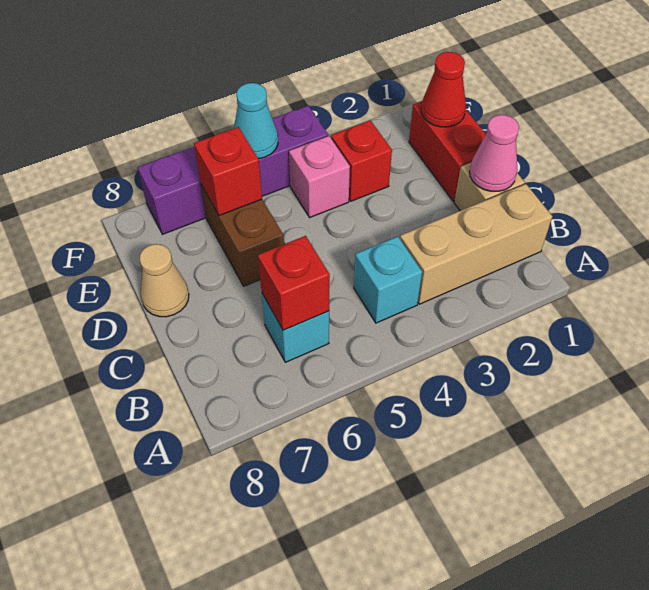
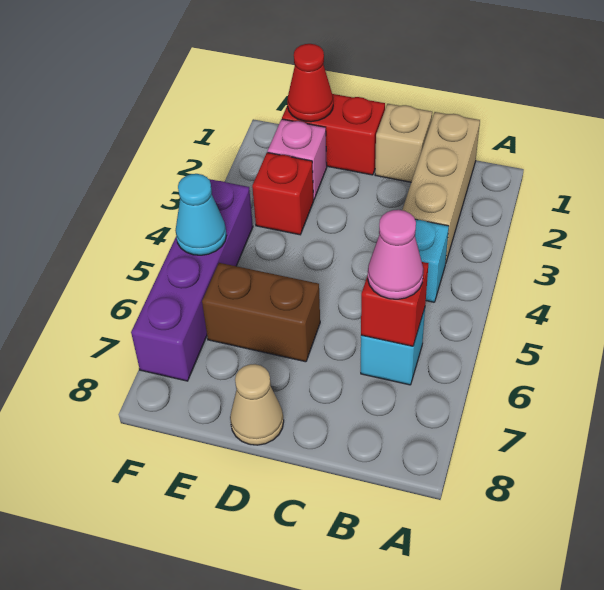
pink cone C1 level 2 -> pink cone B6 level 3
pink brick E4 level 1 -> pink brick E2 level 1
red brick E6 level 2 -> none

